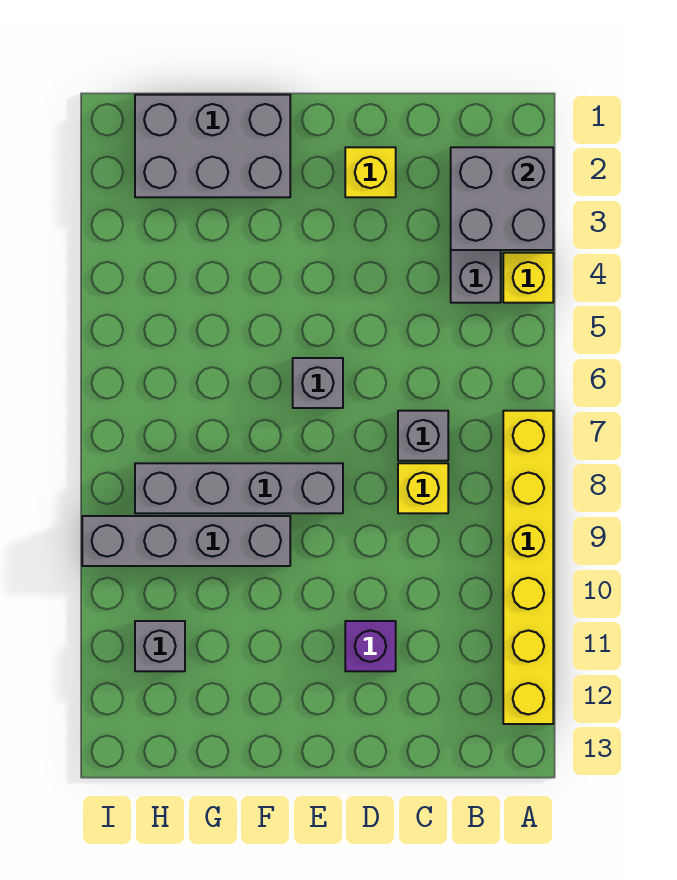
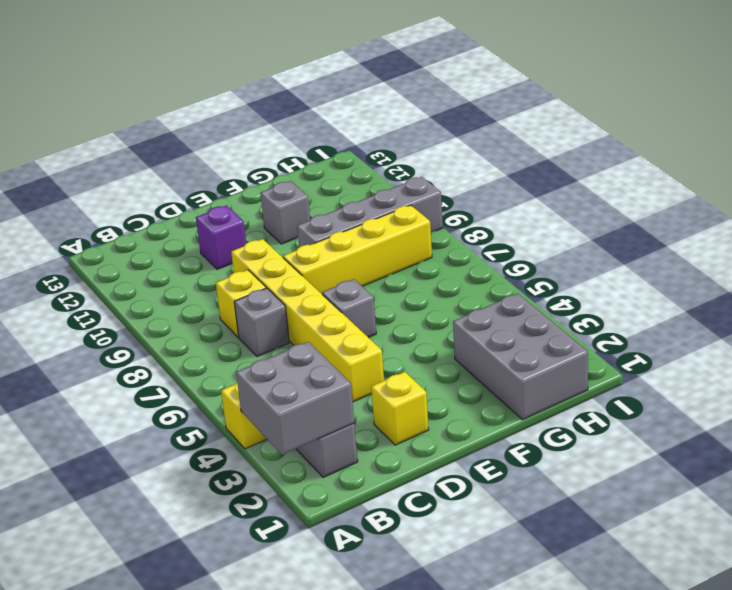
yellow brick A7:A12 level 1 -> yellow brick D4:D9 level 1
grey brick E8:H8 level 1 -> yellow brick E8:H8 level 1
grey brick F1:H2 level 1 -> grey brick G1:H3 level 1
grey brick H11 level 1 -> grey brick F11 level 1

